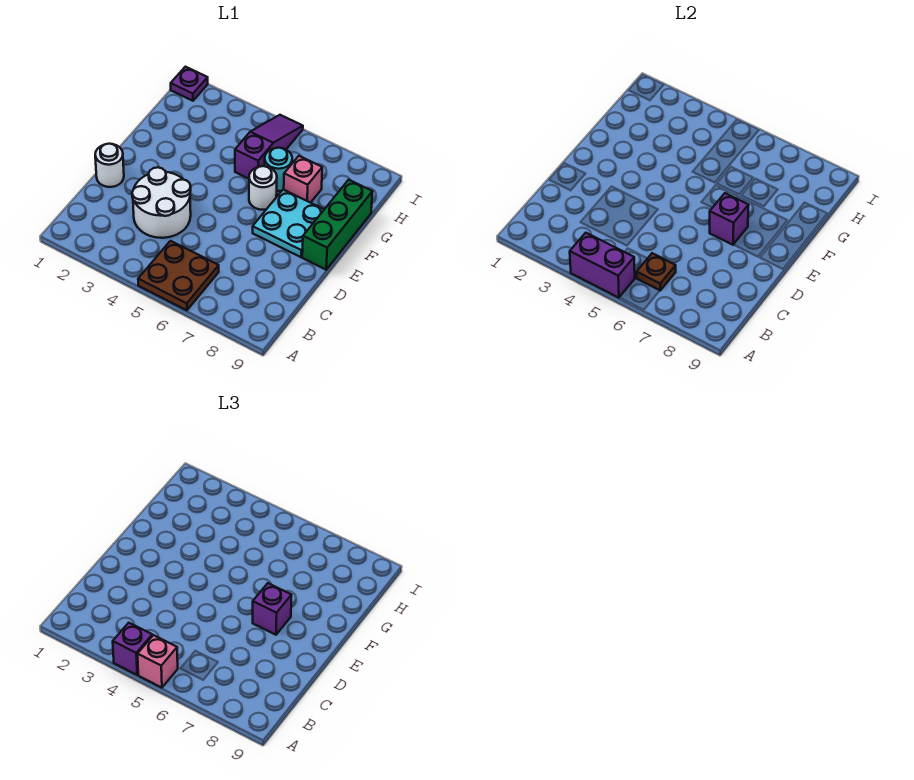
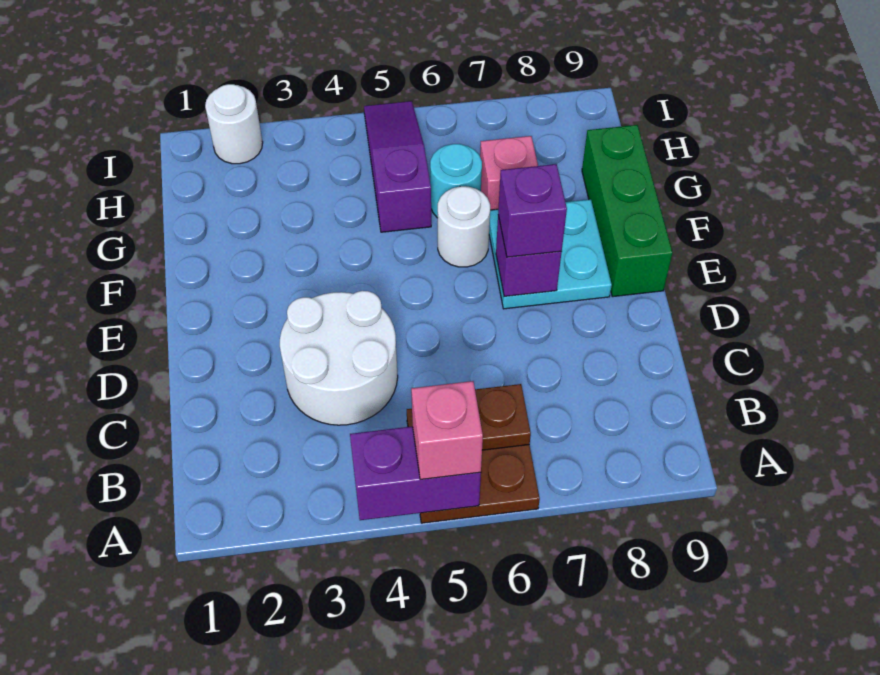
purple brick A4 level 3 -> none
white round brick D1 level 1 -> white round brick I2 level 1
purple plate I1 level 1 -> none

